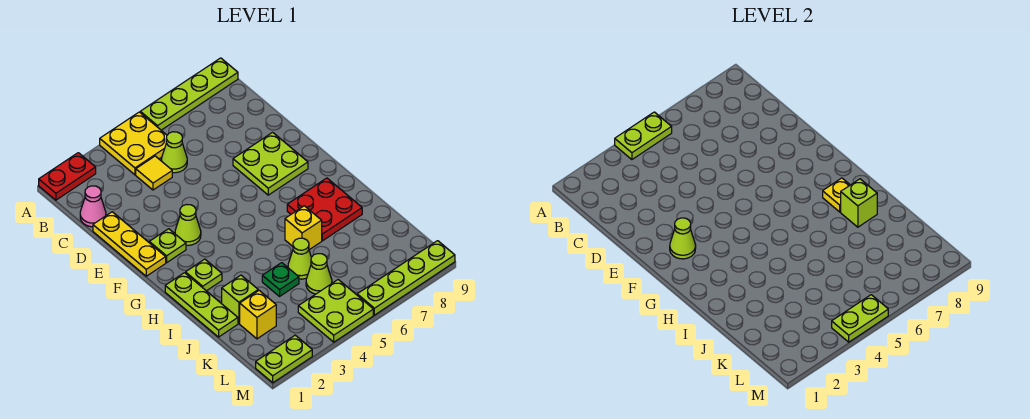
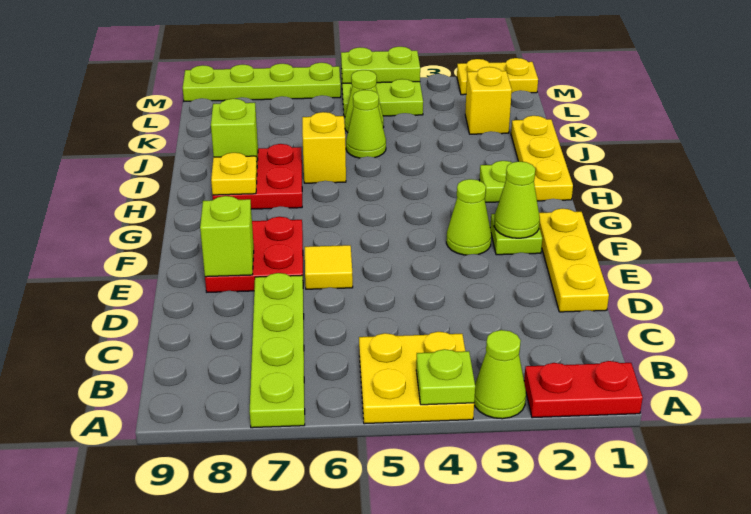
lime plate A4:A5 level 2 -> lime plate A4 level 2
lime plate A6:A9 level 1 -> lime plate A7:D7 level 1
pink cone C1 level 1 -> none
yellow tile C4 level 1 -> yellow tile E6 level 1
lime cone C5 level 1 -> lime cone A3 level 1
lime plate E7:F8 level 1 -> red plate E7:F8 level 1
lime plate H1:J1 level 1 -> yellow plate H1:J1 level 1
lime brick J2 level 1 -> lime brick E8 level 2
green plate J4 level 1 -> none
lime plate M1:M2 level 1 -> yellow plate M1:M2 level 1

